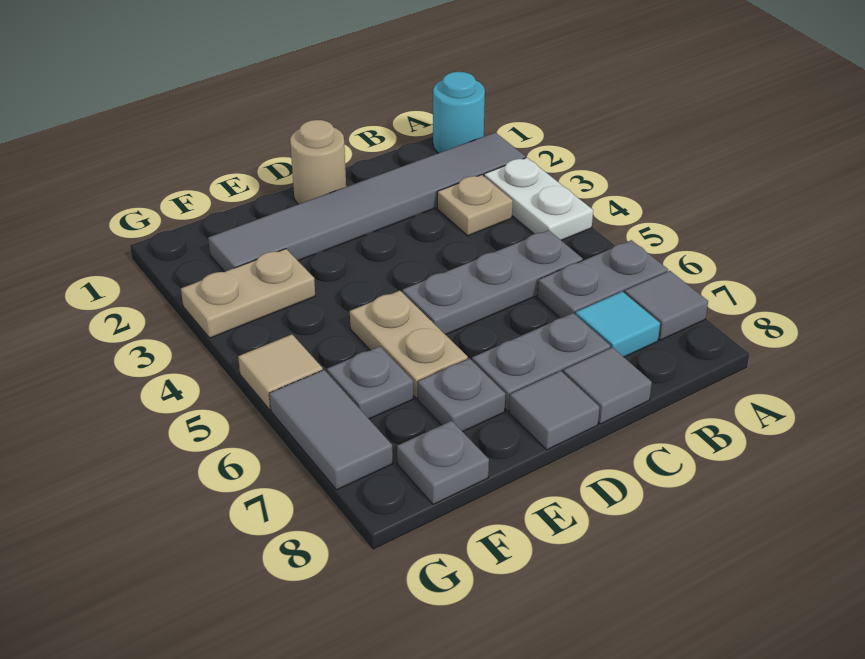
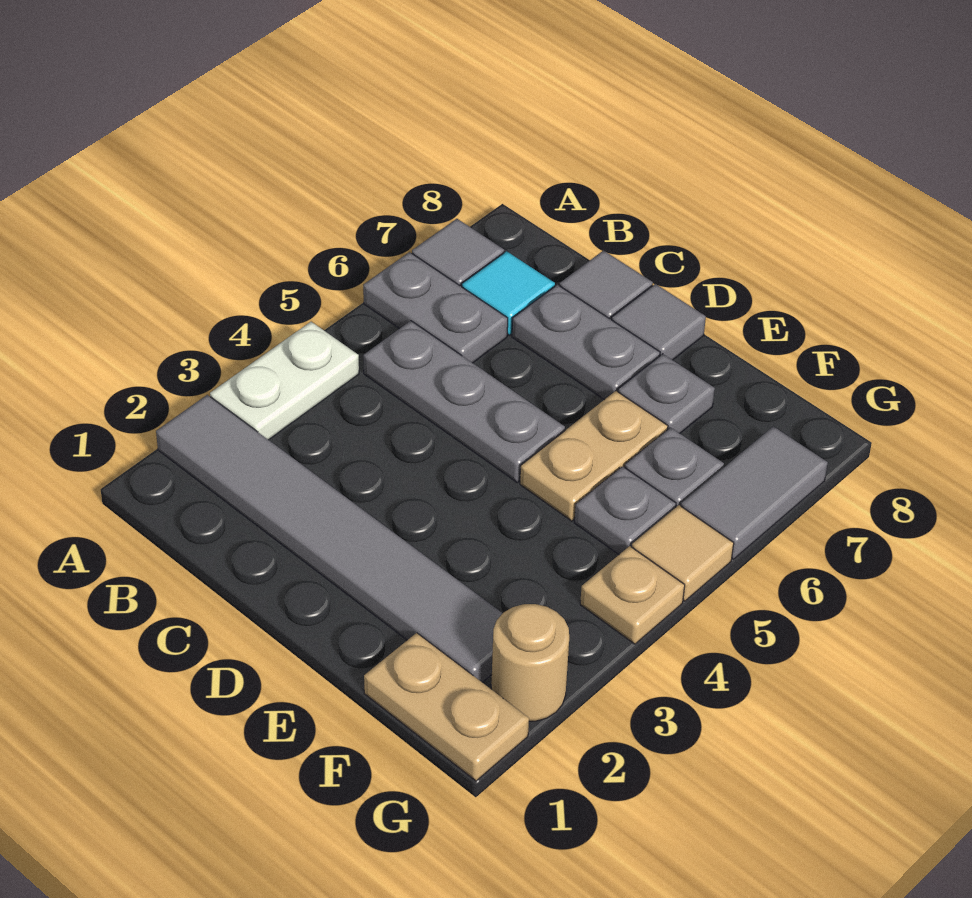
cyan round brick A1 level 1 -> none
tan plate B3 level 1 -> tan plate G4 level 1
tan round brick D1 level 1 -> tan round brick G2 level 1
tan plate F3:G3 level 1 -> tan plate F1:G1 level 1
grey plate F8 level 1 -> grey plate F5 level 1

